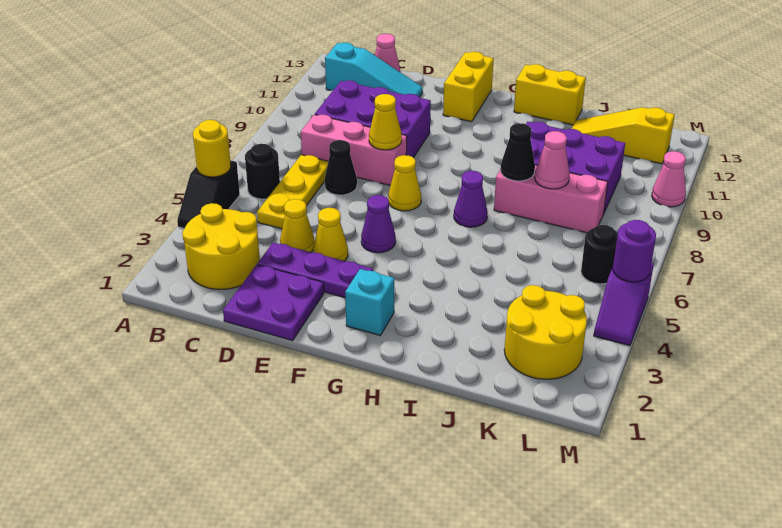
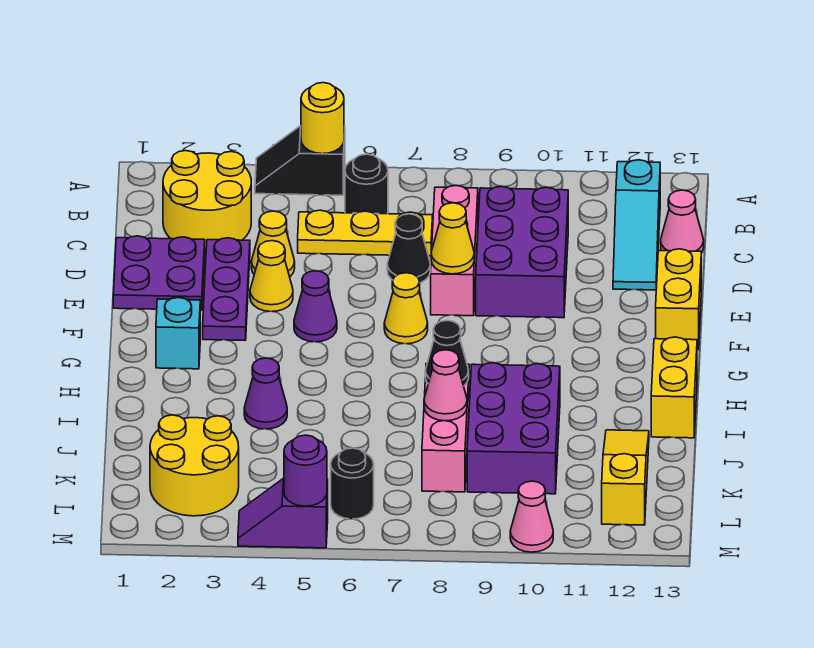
yellow brick F12:F13 level 1 -> yellow brick E13:F13 level 1
purple cone H7 level 1 -> purple cone I4 level 1

